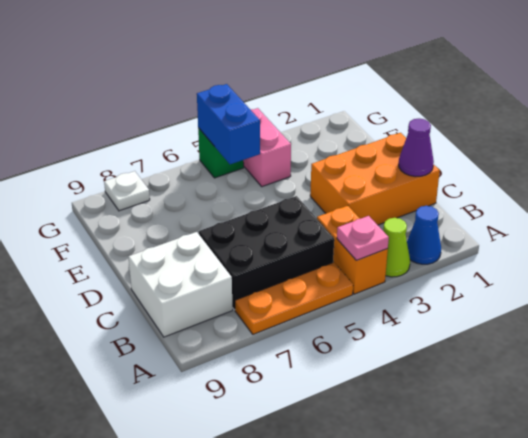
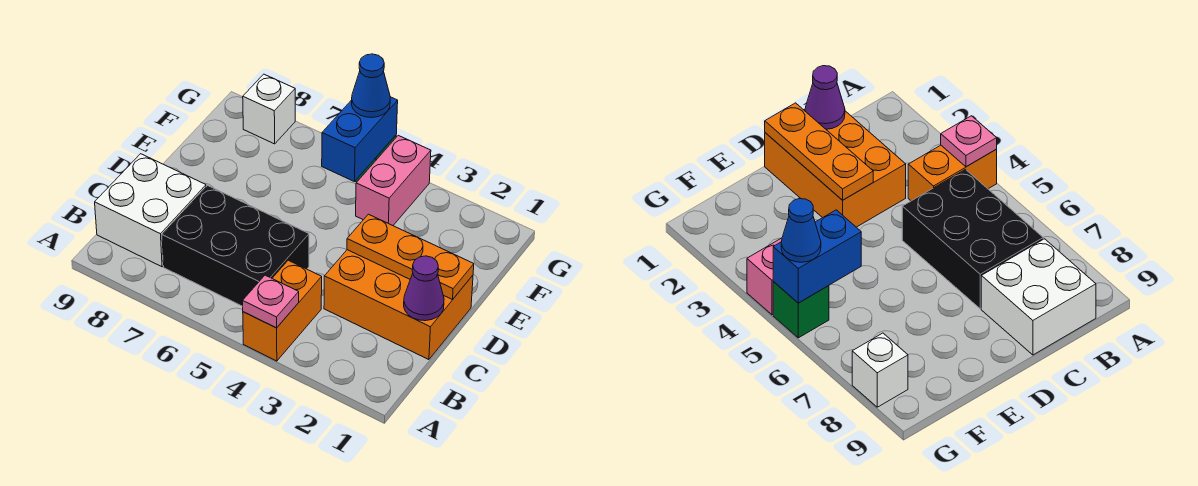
blue cone A2 level 1 -> blue cone G5 level 3
lime cone A3 level 1 -> none
orange plate A5:A7 level 1 -> orange plate D1:D3 level 2
white plate G8 level 1 -> white brick G8 level 1

